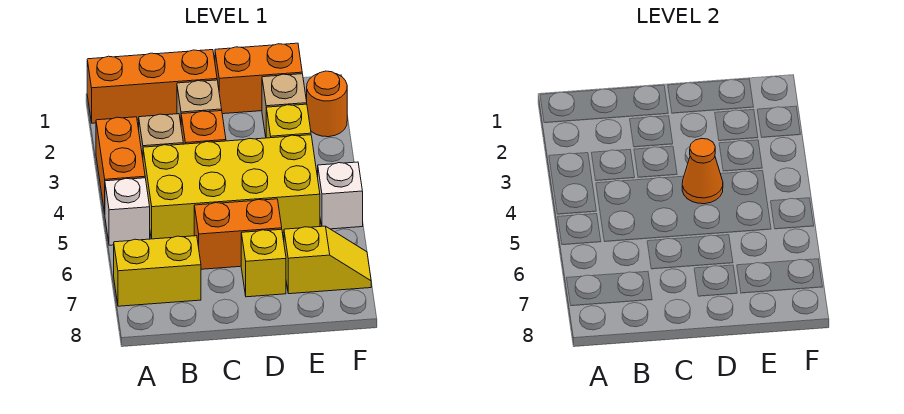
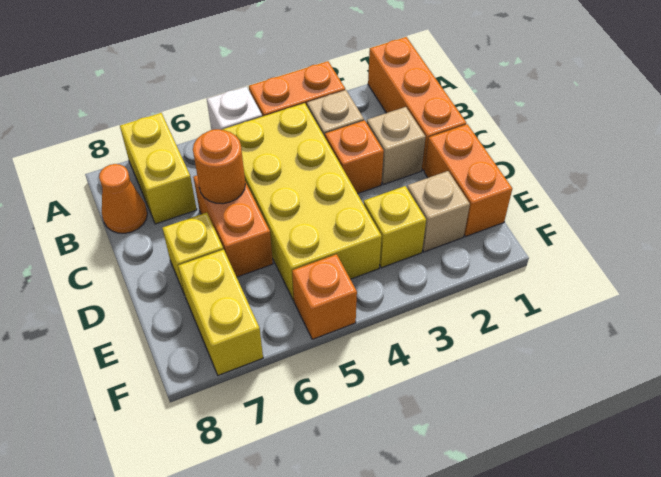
orange cone D4 level 2 -> orange cone B8 level 1
yellow slope E7:F7 level 1 top E -> yellow brick E7:F7 level 1
orange round brick F2 level 1 -> orange round brick C6 level 2
white brick F5 level 1 -> orange brick F5 level 1

